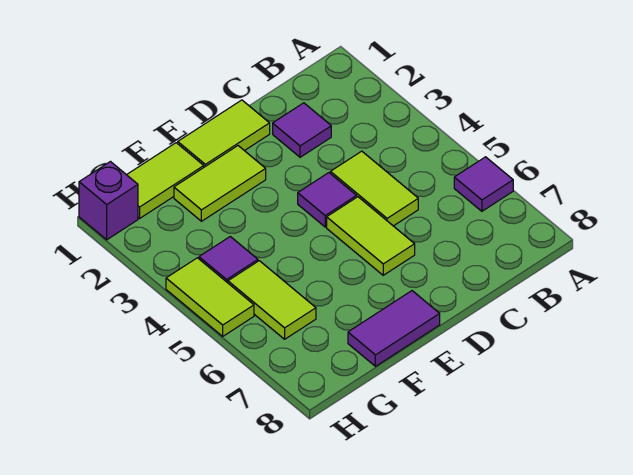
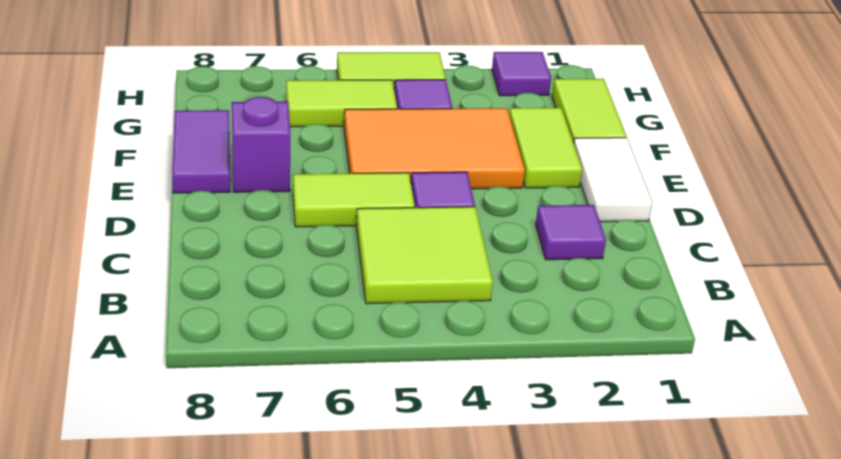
purple tile A6 level 1 -> purple tile H2 level 1
lime tile C4:C5 level 1 -> lime tile B4:C5 level 1
lime tile D1:E1 level 1 -> white tile D1:E1 level 1
none -> orange tile E3:F5 level 1
purple brick H1 level 1 -> purple brick E7 level 1

